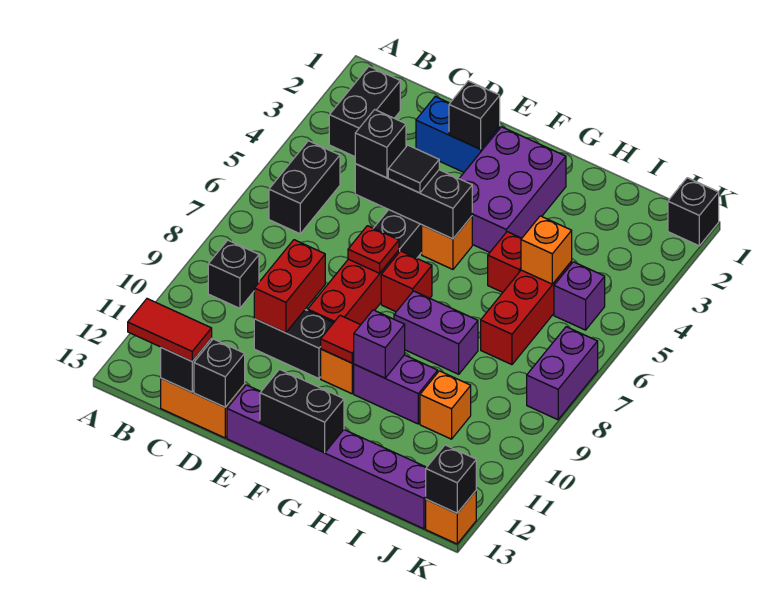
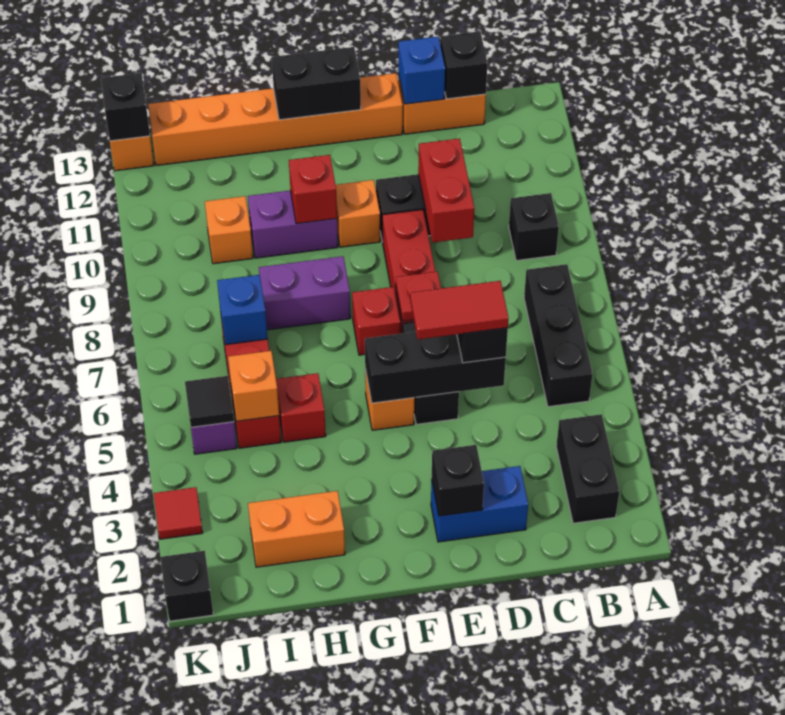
black brick B5:B6 level 1 -> black brick B5:B7 level 1
red tile B13:C13 level 3 -> red tile D5:E5 level 4
black brick D13 level 2 -> blue brick D13 level 2
black tile E5 level 3 -> black tile J5 level 2
purple brick E13:J13 level 1 -> orange brick E13:J13 level 1
purple brick F2:G4 level 1 -> none
red tile F10 level 2 -> red tile K3 level 1
purple brick G10 level 2 -> red brick G10 level 2
none -> orange brick H2:I2 level 1
none -> blue brick I7 level 2
purple brick K7:K8 level 1 -> none

